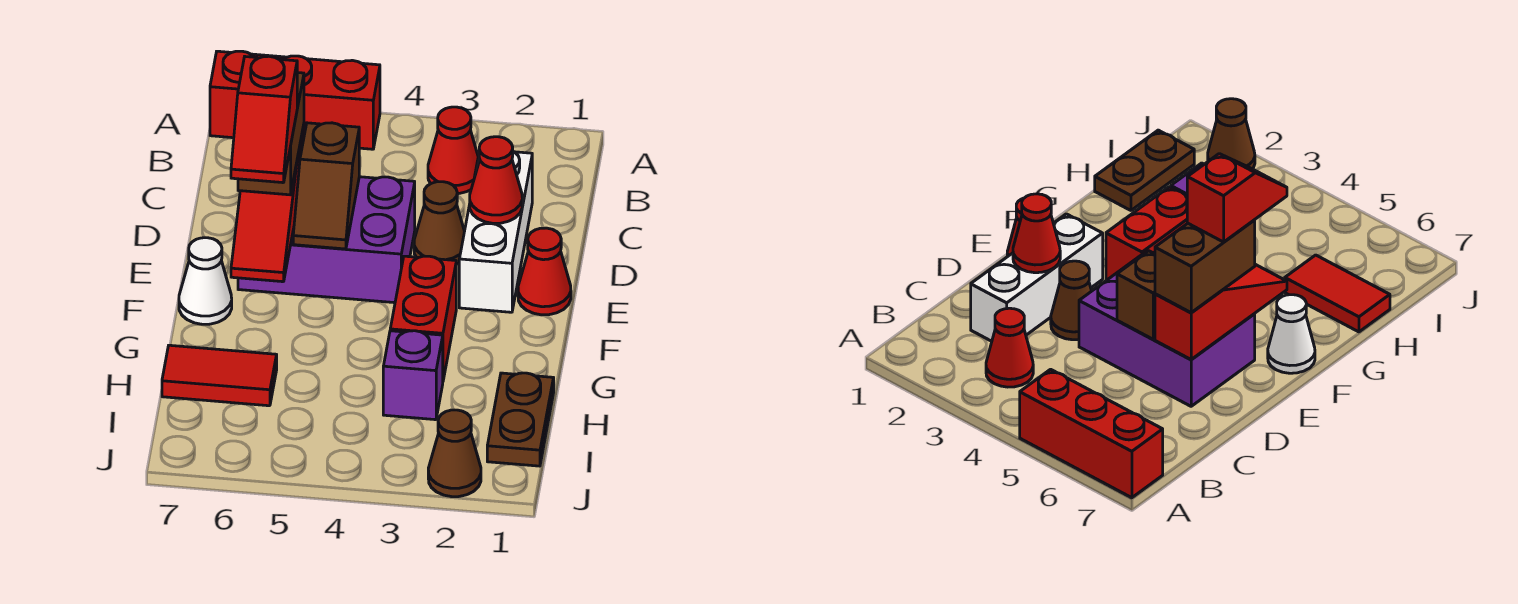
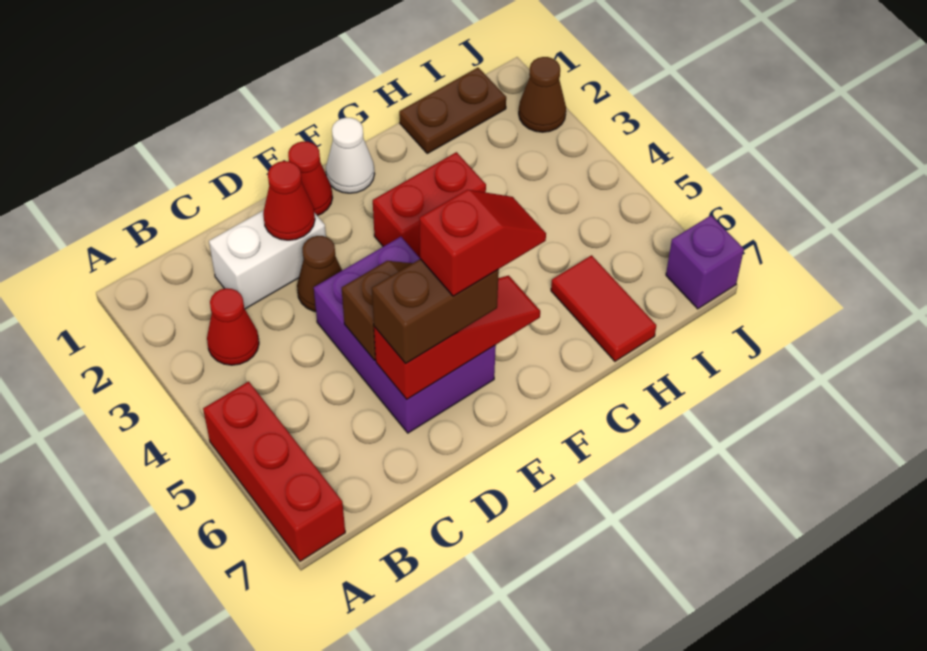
white brick C2:E2 level 1 -> white brick C2:D2 level 1
white cone F7 level 1 -> white cone F1 level 1
purple brick H3 level 1 -> purple brick J7 level 1

